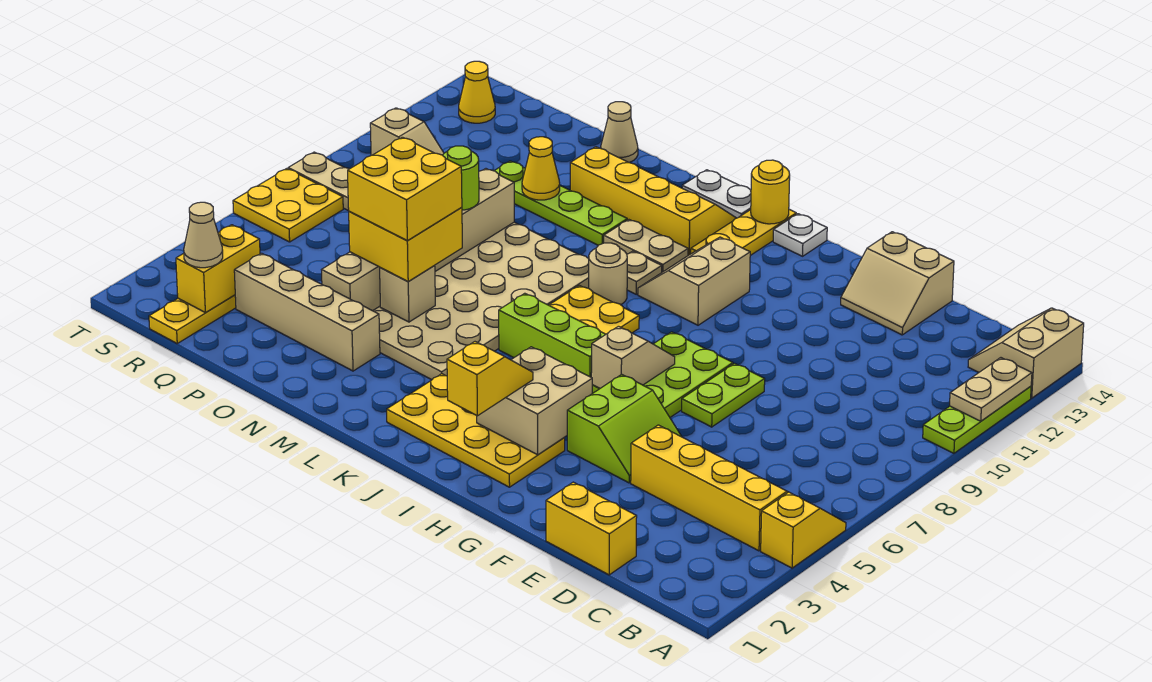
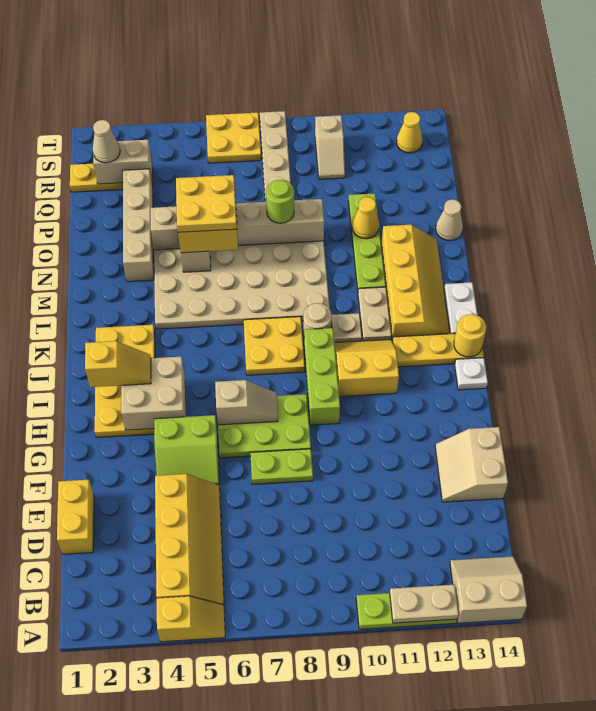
lime brick I6:K6 level 1 -> lime brick H9:J9 level 1
tan slope I10:J11 level 1 top I -> yellow slope I10:J11 level 1 top I
yellow brick N5:O6 level 4 -> yellow plate N5:O6 level 4
yellow brick R2:R3 level 2 -> tan brick R2:R3 level 2

